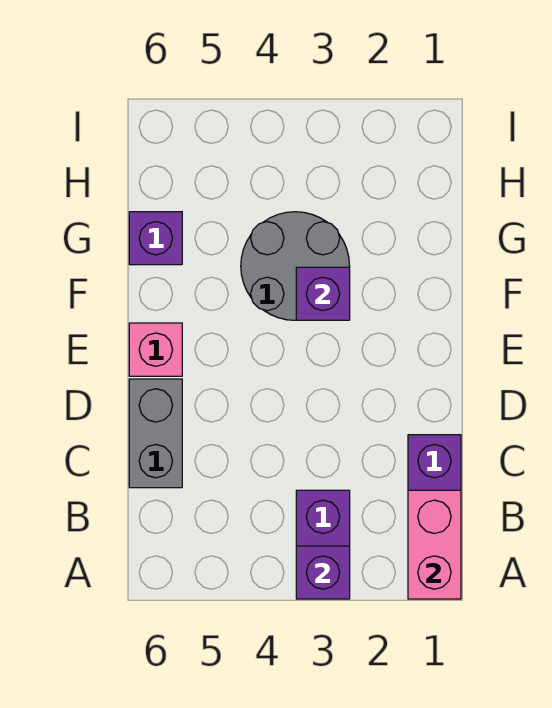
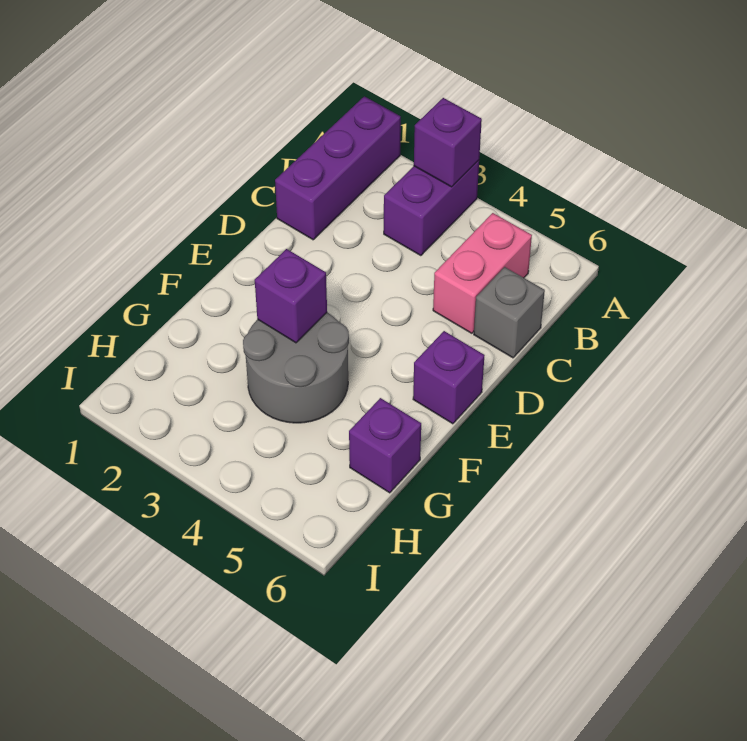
pink brick A1:B1 level 2 -> pink brick B5:C5 level 1
grey brick C6:D6 level 1 -> grey brick C6 level 1
pink brick E6 level 1 -> purple brick E6 level 1

